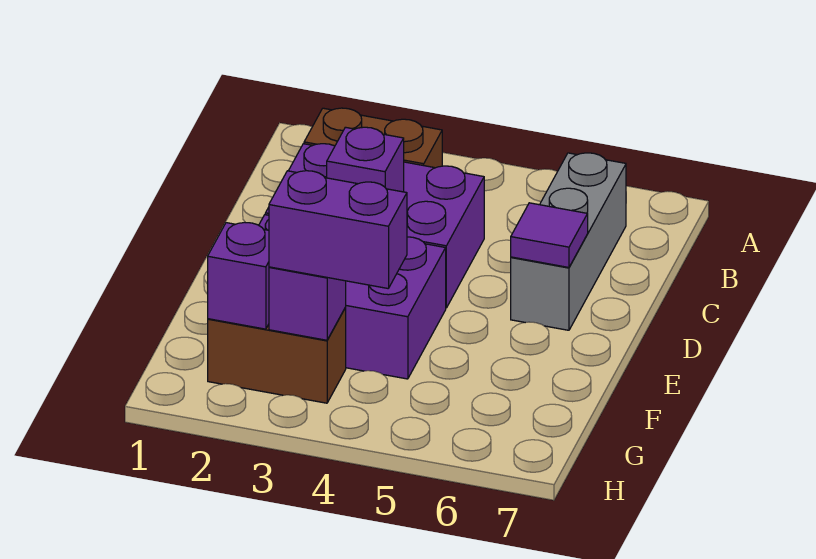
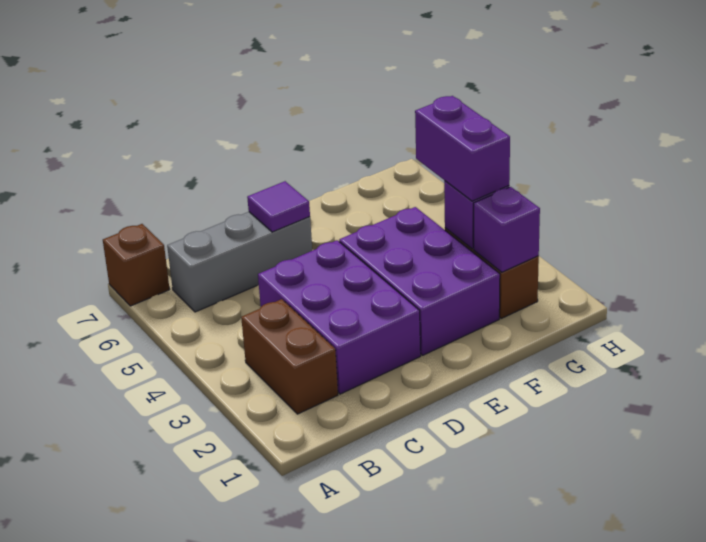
none -> brown brick A7 level 1
purple brick D3 level 2 -> none

